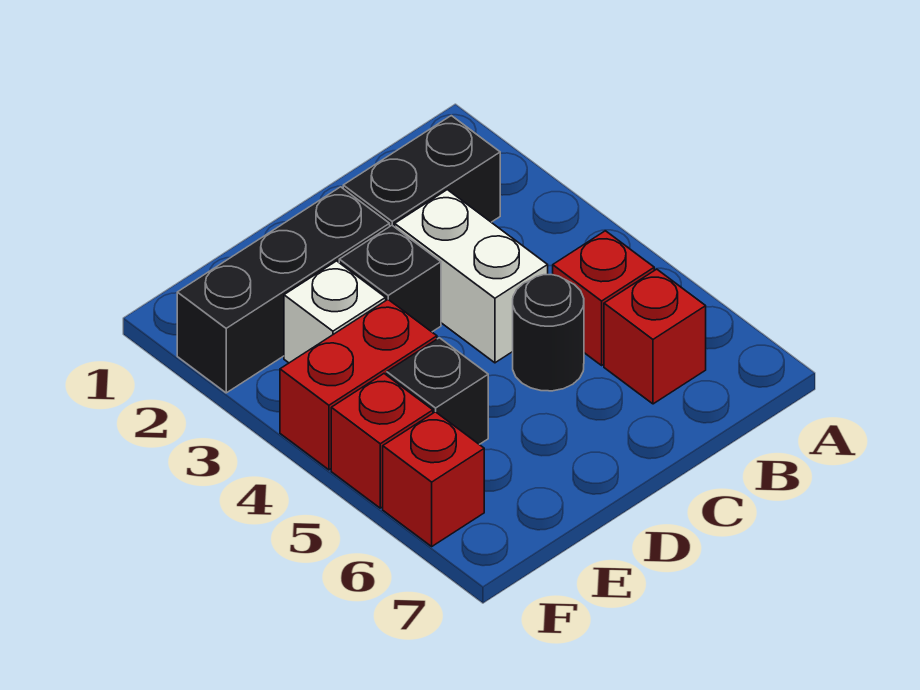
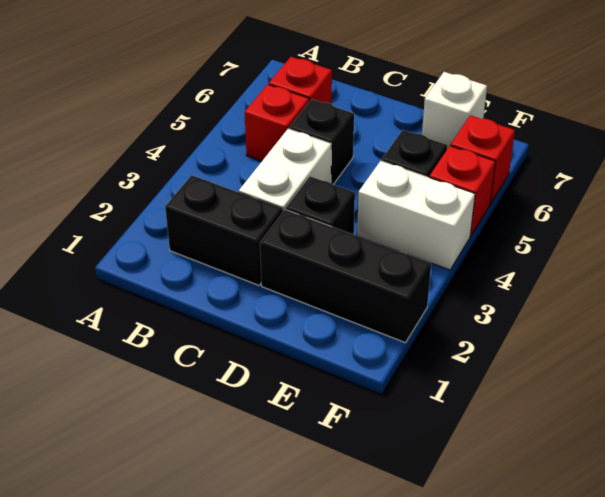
black round brick C5 level 1 -> black brick C5 level 1
white brick E3 level 1 -> white brick E7 level 1
red brick E4:F4 level 1 -> white brick E4:F4 level 1

